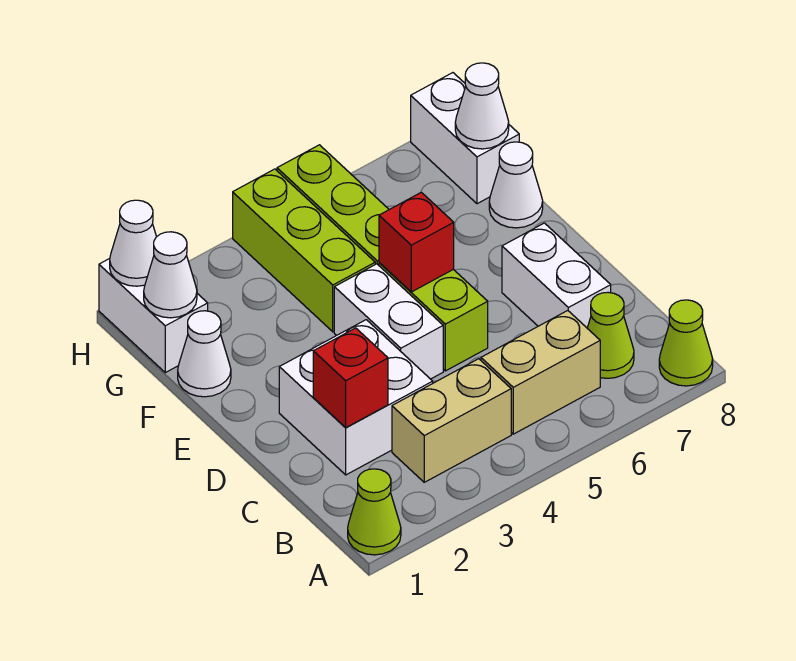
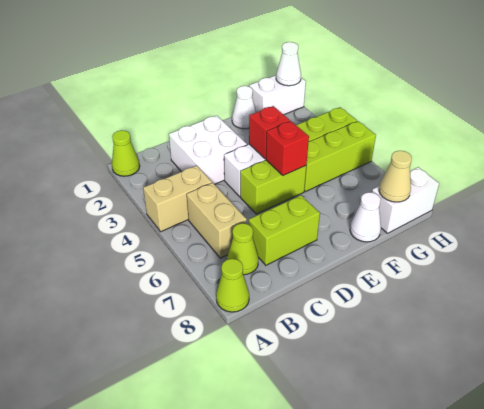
tan brick B3:B4 level 1 -> tan brick A4:B4 level 1
red brick C2 level 2 -> red brick E4 level 2
white brick C7:D7 level 1 -> lime brick C7:D7 level 1
white cone G1 level 2 -> none
white cone G8 level 2 -> tan cone G8 level 2

